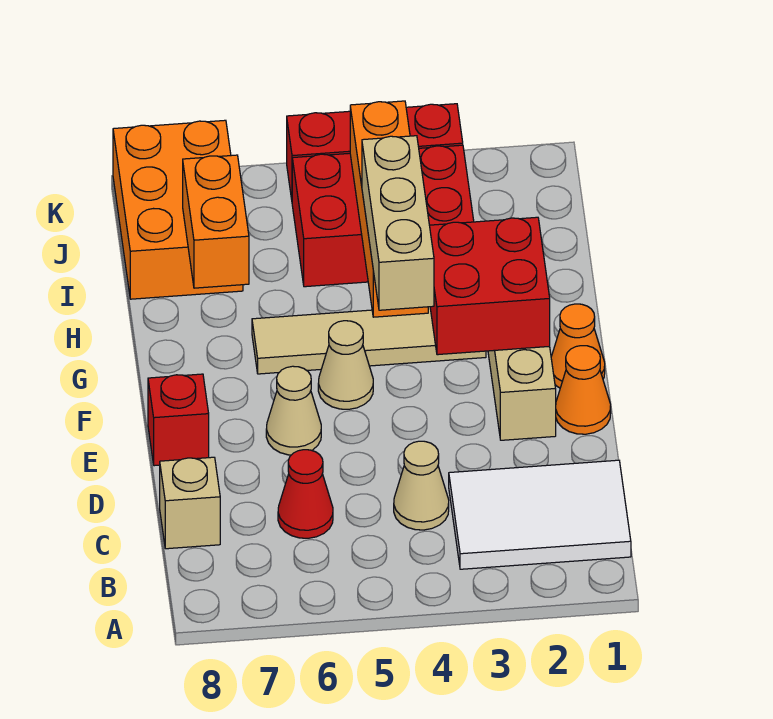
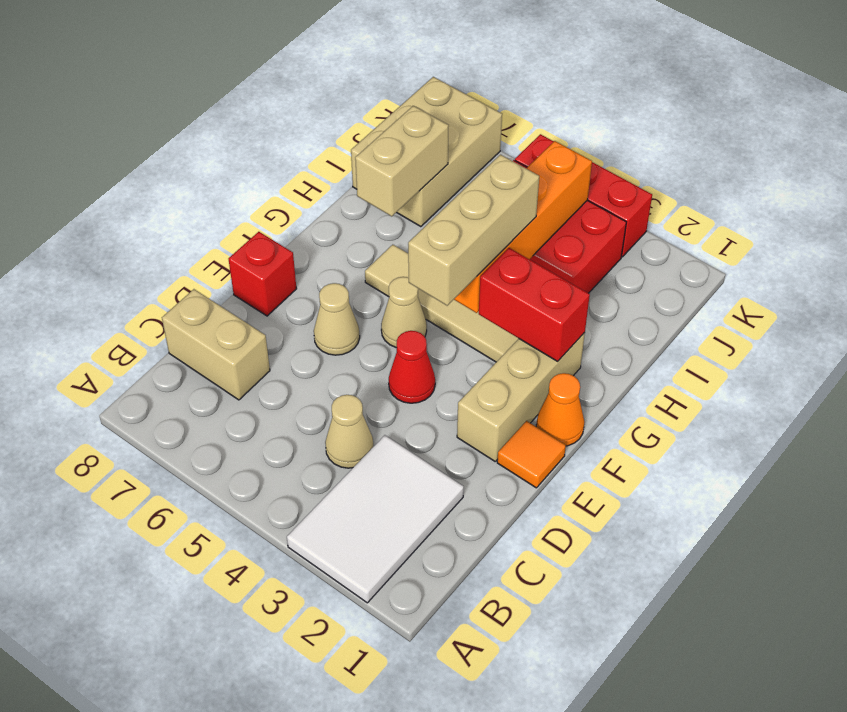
white tile B1:C3 level 1 -> white tile A2:C3 level 1
red cone C6 level 1 -> red cone E4 level 1
tan brick C8 level 1 -> tan brick C7:C8 level 1
orange cone E1 level 1 -> orange tile E1 level 1
red brick F2:G3 level 2 -> red brick G2:G3 level 2
orange brick H7:I7 level 2 -> tan brick H7:I7 level 2
orange brick I7:K8 level 1 -> tan brick I7:K8 level 1

